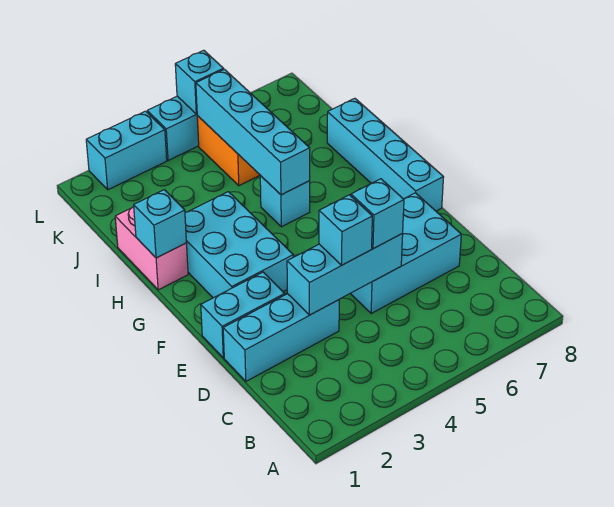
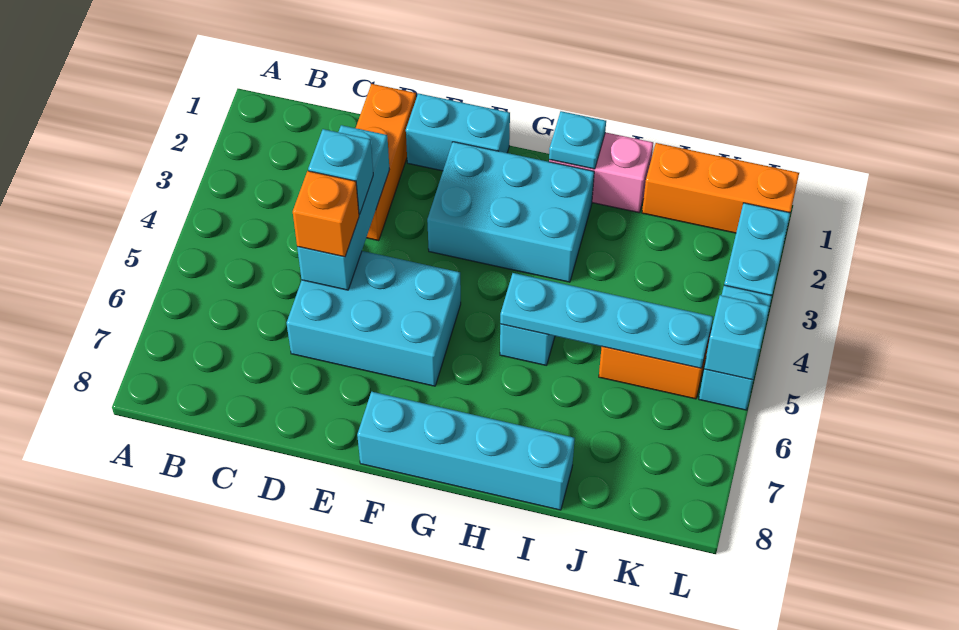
cyan brick D1:D3 level 1 -> orange brick D1:D3 level 1
cyan brick D5:E7 level 1 -> cyan brick D5:F6 level 1
cyan brick D5 level 3 -> orange brick D5 level 3
cyan brick E1:E2 level 1 -> cyan brick E1:F1 level 1
cyan brick H1 level 2 -> cyan plate H1 level 2
cyan brick H5:K5 level 2 -> cyan plate H5:K5 level 2
none -> orange brick J1:L1 level 1

